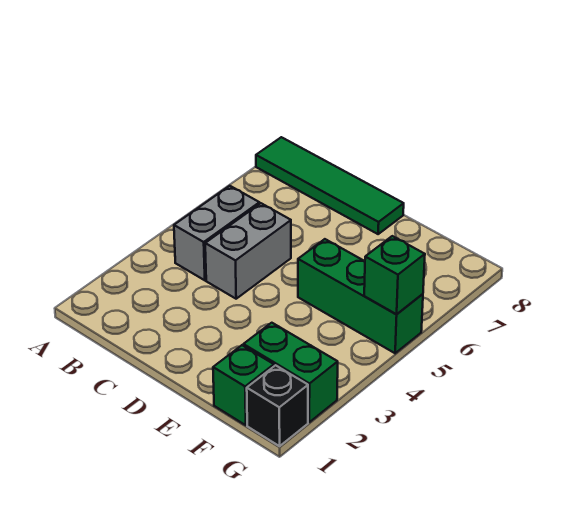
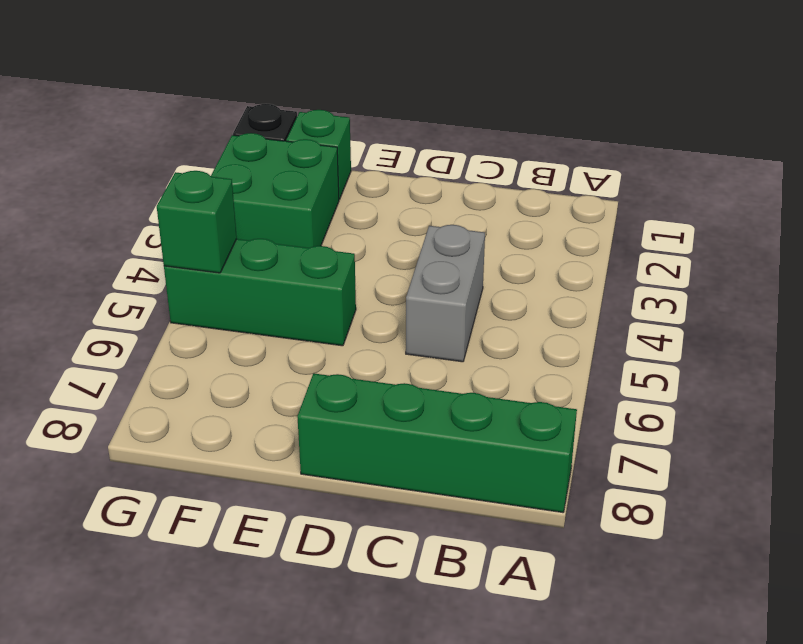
green tile A8:D8 level 1 -> green brick A8:D8 level 1
grey brick B4:B5 level 1 -> none
green brick F2:G2 level 1 -> green brick F2:G3 level 1

